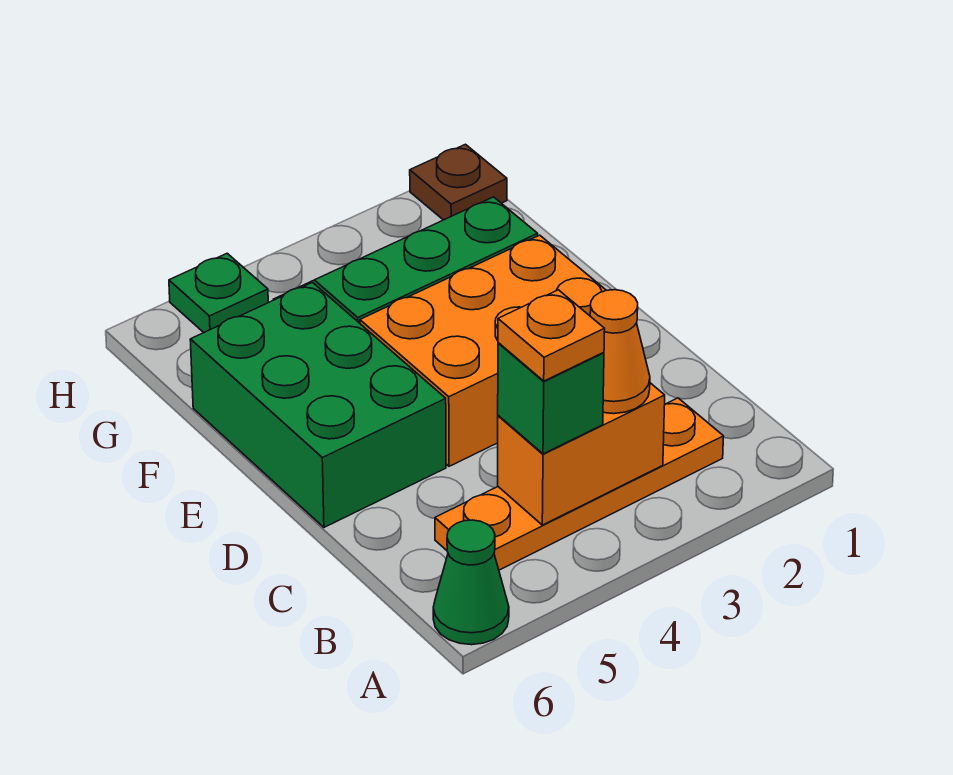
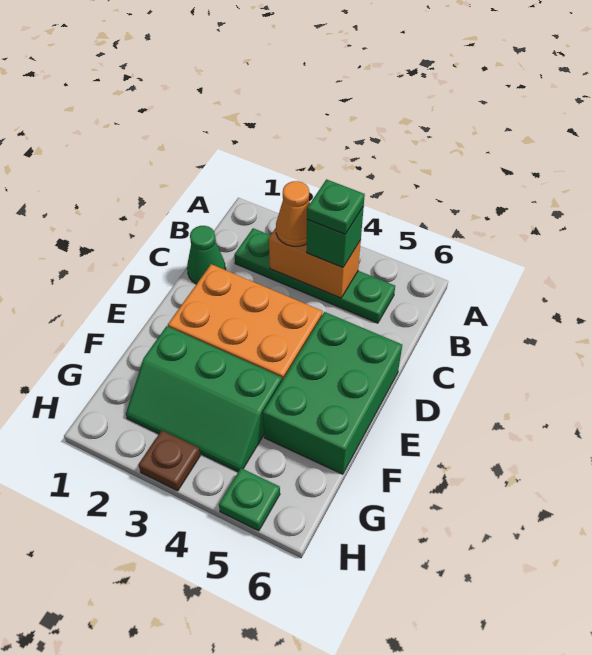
green cone A6 level 1 -> green cone C1 level 1
orange plate B2:B5 level 1 -> green plate B2:B5 level 1
orange plate B4 level 4 -> green plate B4 level 4
brown plate H1 level 1 -> brown plate H3 level 1

